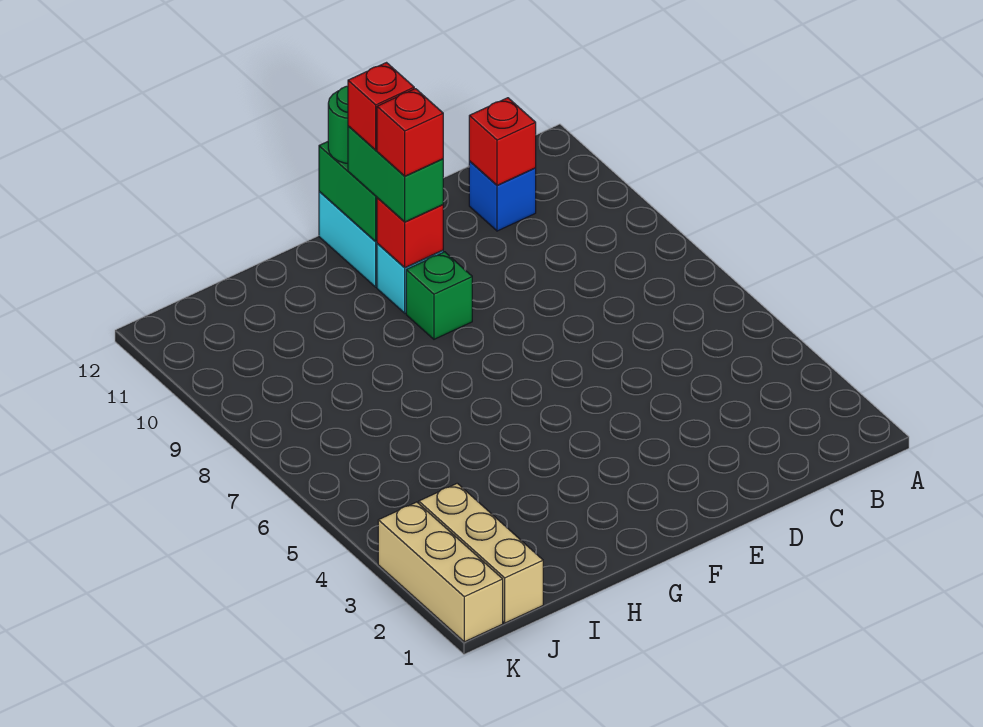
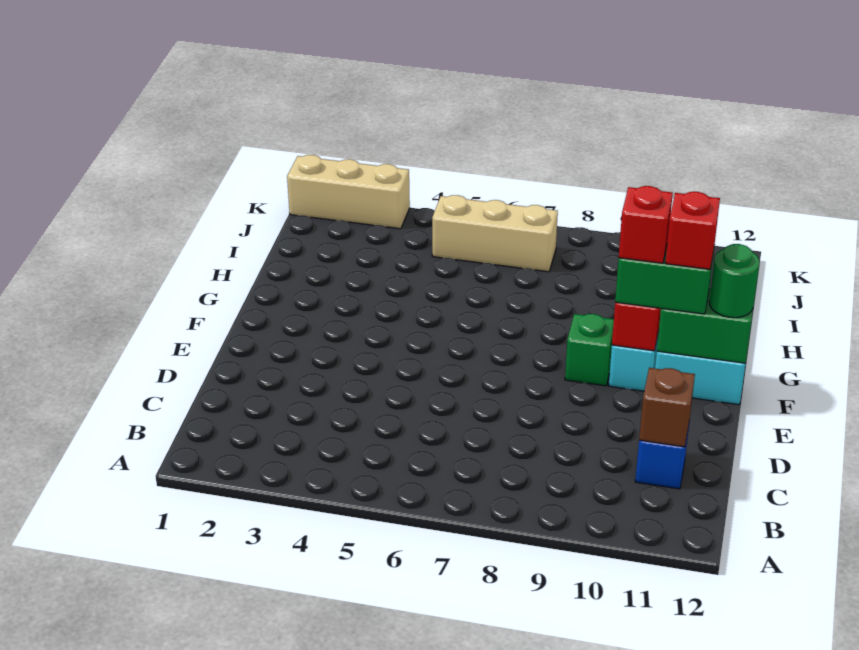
red brick C11 level 2 -> brown brick C11 level 2
tan brick J1:J3 level 1 -> tan brick J5:J7 level 1

